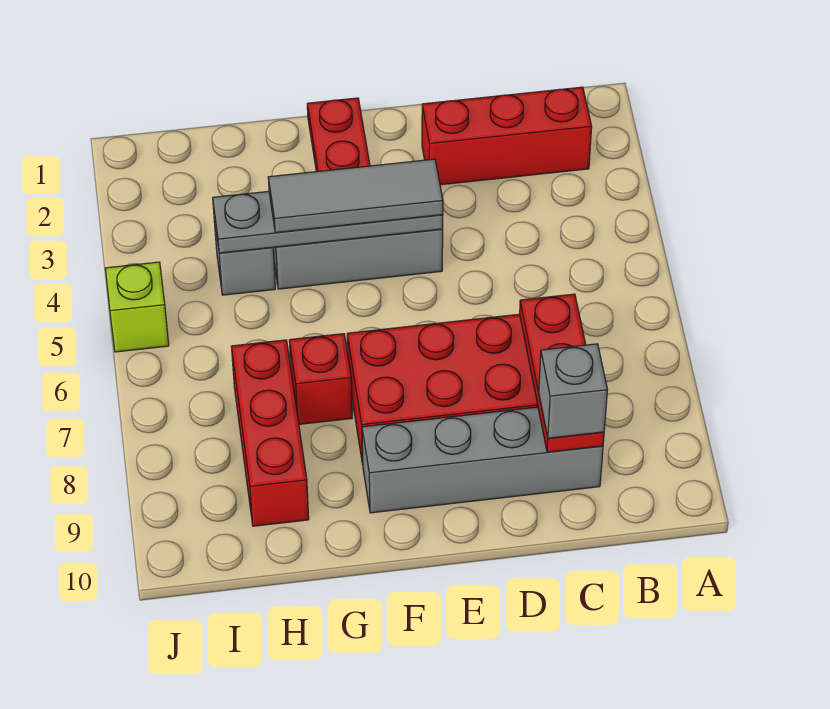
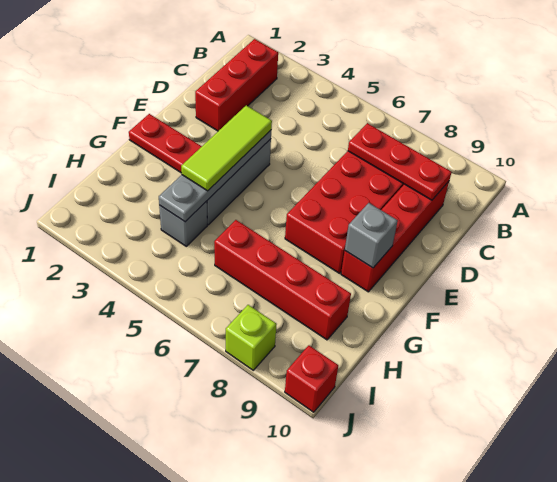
grey brick C9:F9 level 1 -> red brick C9:F9 level 1
grey brick C9 level 3 -> grey brick F9 level 2
grey tile E4:G4 level 3 -> lime tile E4:G4 level 3
red brick G7 level 1 -> red brick J10 level 1
red brick H7:H9 level 1 -> red brick H6:H9 level 1
lime brick J5 level 1 -> lime brick J8 level 1

